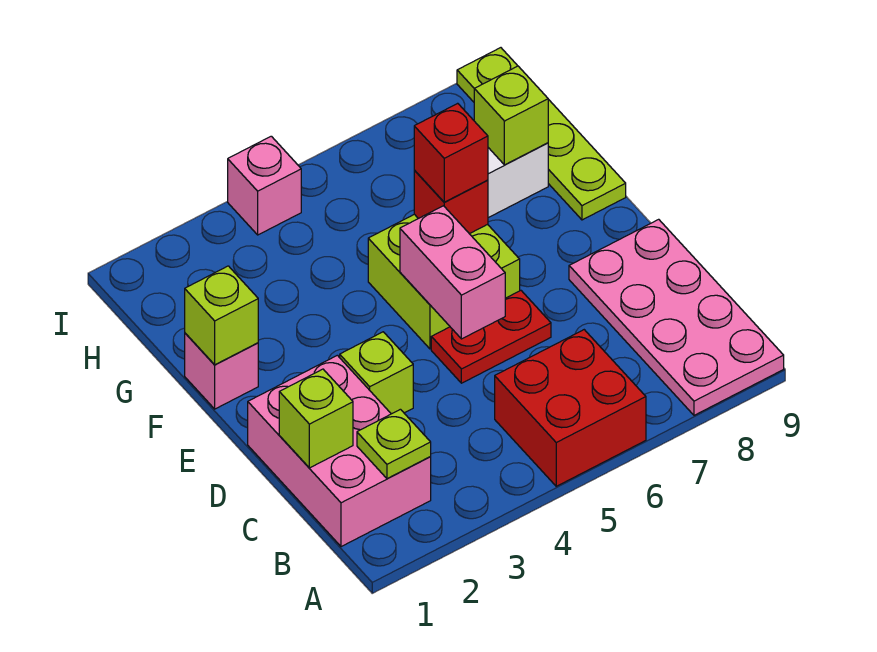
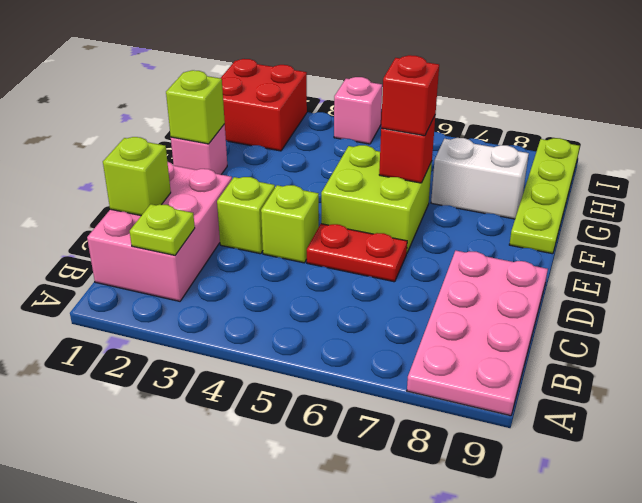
red brick A5:B6 level 1 -> red brick H1:I2 level 1
pink brick D5:E5 level 2 -> none
lime brick G8 level 2 -> lime brick D4 level 1

